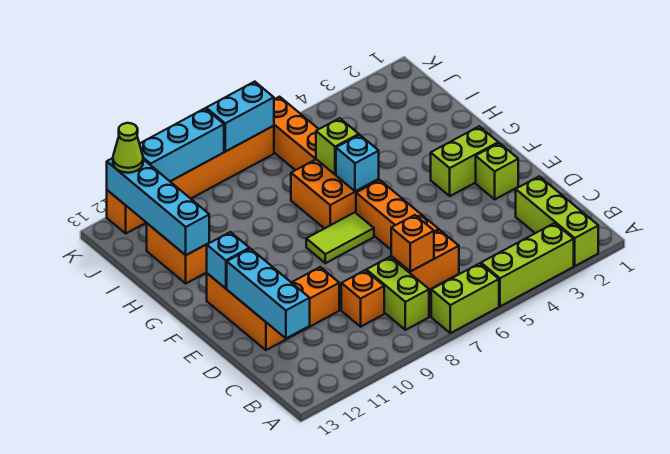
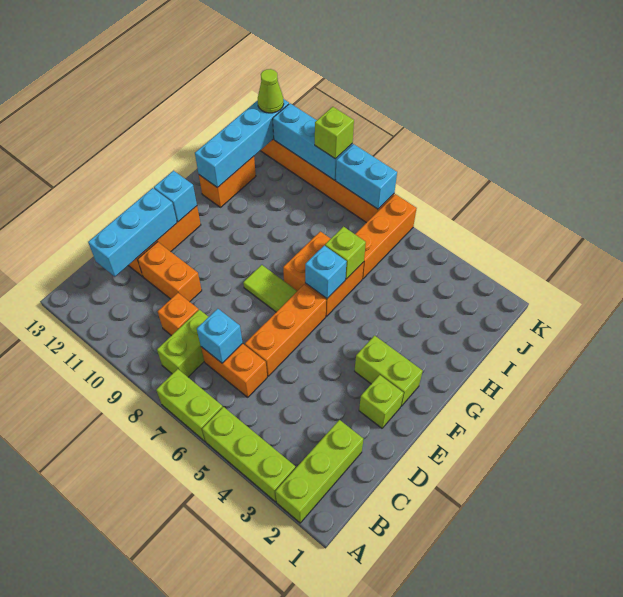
orange brick C7 level 2 -> cyan brick C7 level 2
none -> lime brick K9 level 3

